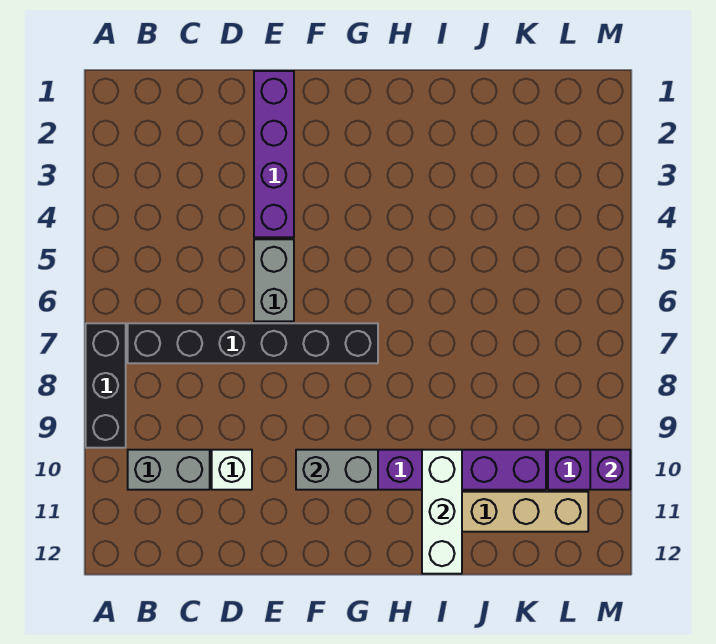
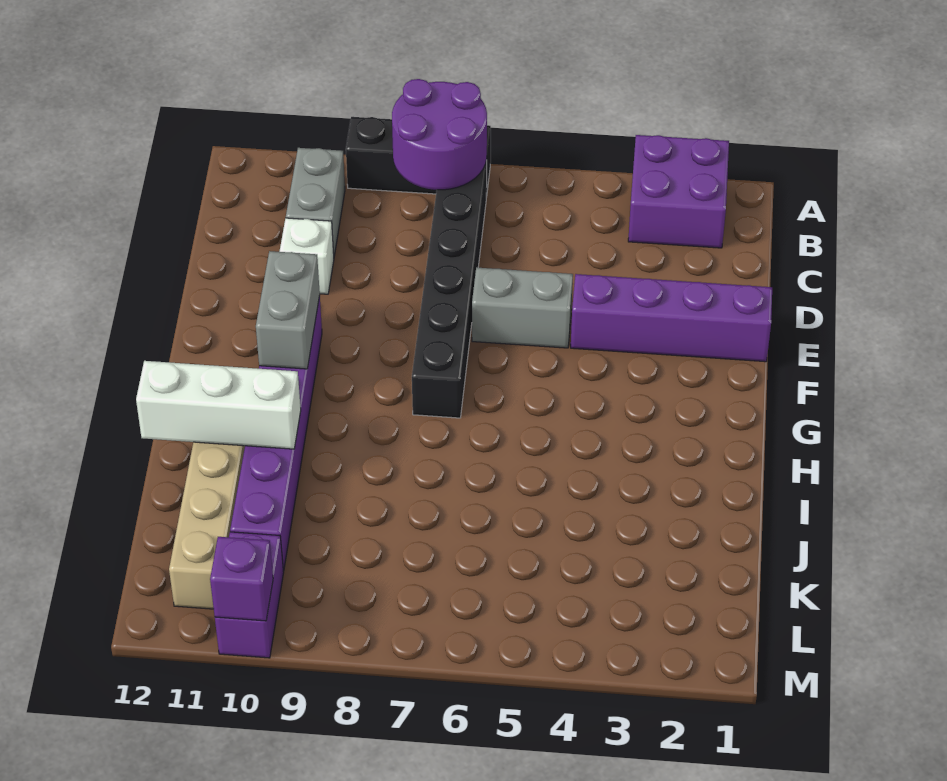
none -> purple brick A2:B3 level 1
none -> purple round brick A7:B8 level 2

